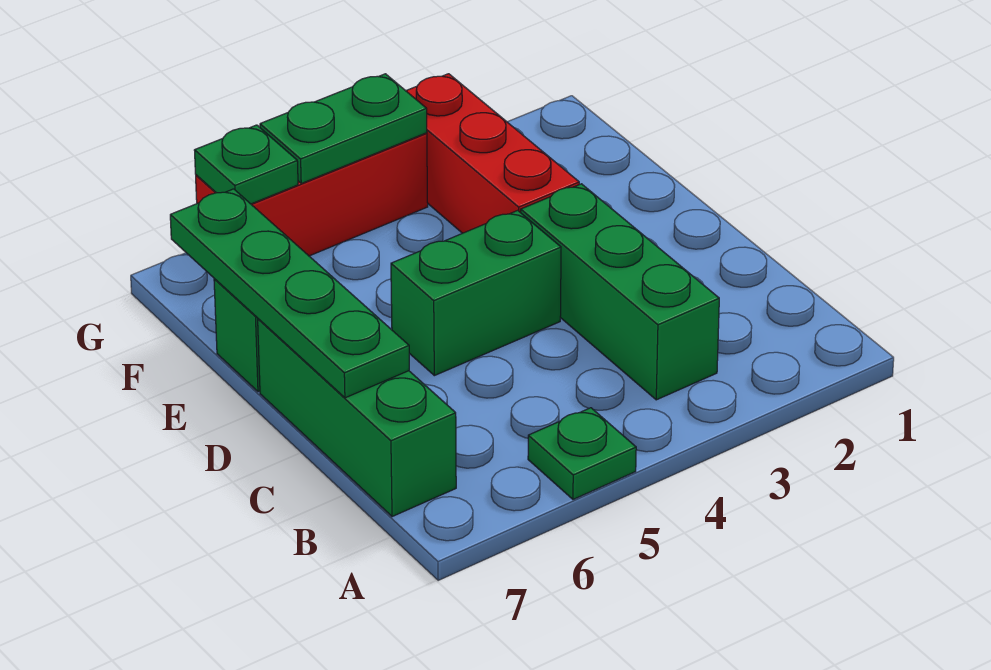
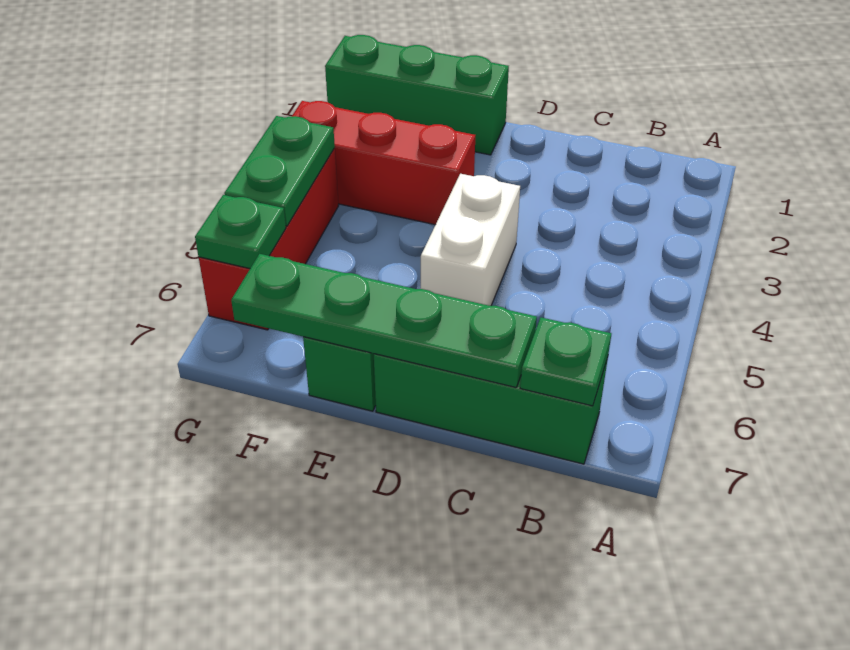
green plate A5 level 1 -> green plate B7 level 2
green brick B3:D3 level 1 -> green brick E1:G1 level 1
green brick D4:D5 level 1 -> white brick D4:D5 level 1

